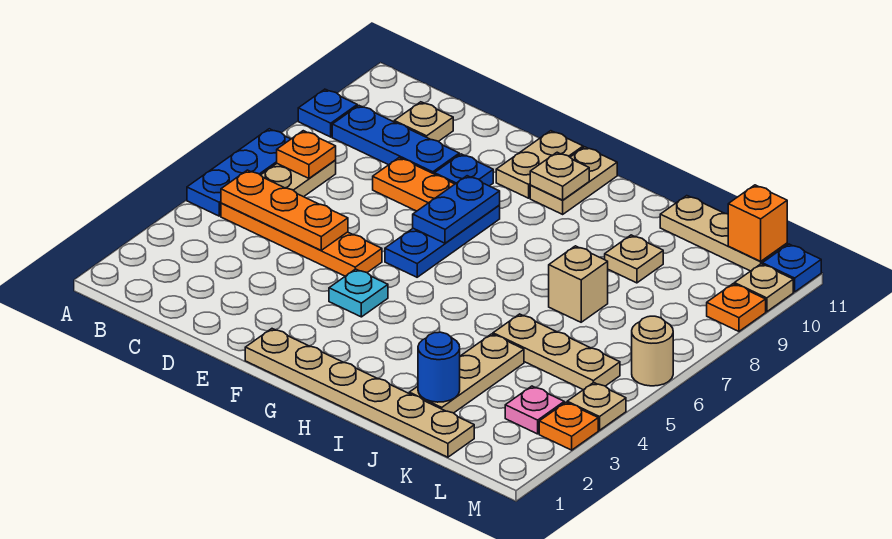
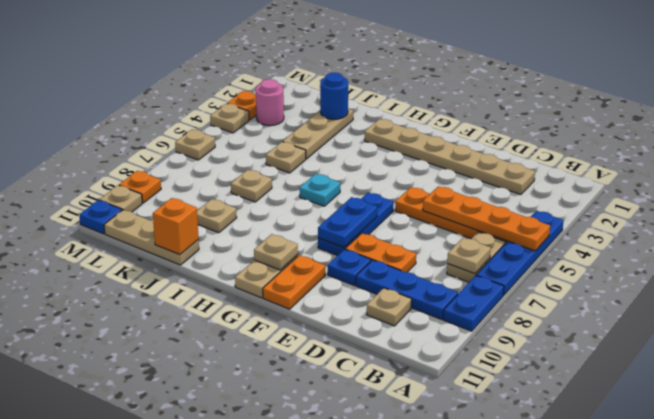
blue plate A5:A7 level 1 -> blue plate A4:A7 level 1
blue plate A9 level 1 -> blue plate A8:A9 level 1
orange plate B5:D5 level 2 -> orange plate A5:D5 level 2
orange plate B7 level 2 -> tan plate B7 level 2
tan plate F1:K1 level 1 -> tan plate C2:H2 level 1
cyan plate F4 level 1 -> cyan plate H6 level 1
tan plate F10:F11 level 1 -> orange plate F10:F11 level 1
tan plate J5:L5 level 1 -> tan plate J5 level 1
tan brick J7 level 1 -> tan plate J7 level 1
pink plate L3 level 1 -> pink round brick L3 level 1
orange brick L11 level 2 -> orange brick J11 level 2
tan round brick M6 level 1 -> tan plate M6 level 1

